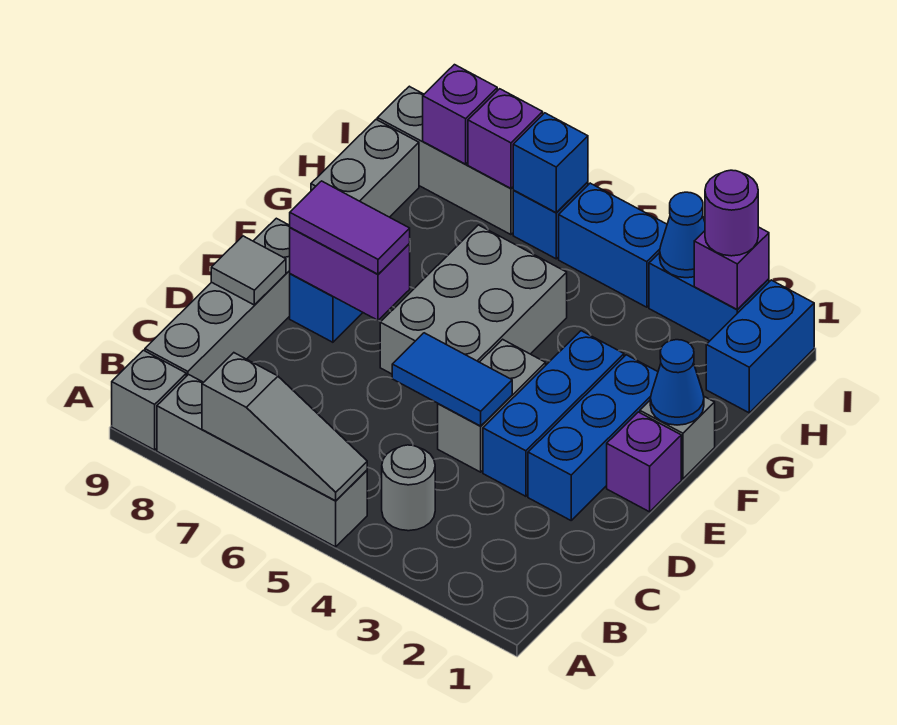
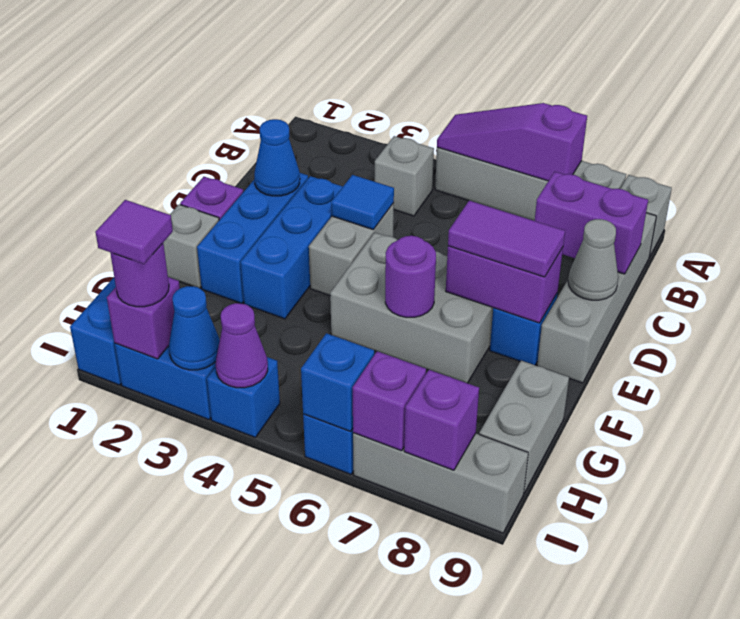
grey slope A5:A7 level 2 top 7 -> purple slope A5:A7 level 2 top 7
grey round brick B4 level 1 -> grey brick B4 level 1
none -> purple brick C8:C9 level 2
blue tile D4:D5 level 2 -> blue tile D4 level 2
grey tile D9 level 2 -> grey cone D9 level 2
grey brick E5:G6 level 1 -> grey brick E5:F7 level 1
blue cone F1 level 2 -> blue cone D2 level 2
none -> purple round brick F6 level 2
none -> purple tile I2 level 4
blue brick I4:I5 level 1 -> blue brick I4 level 1
none -> purple cone I4 level 2

